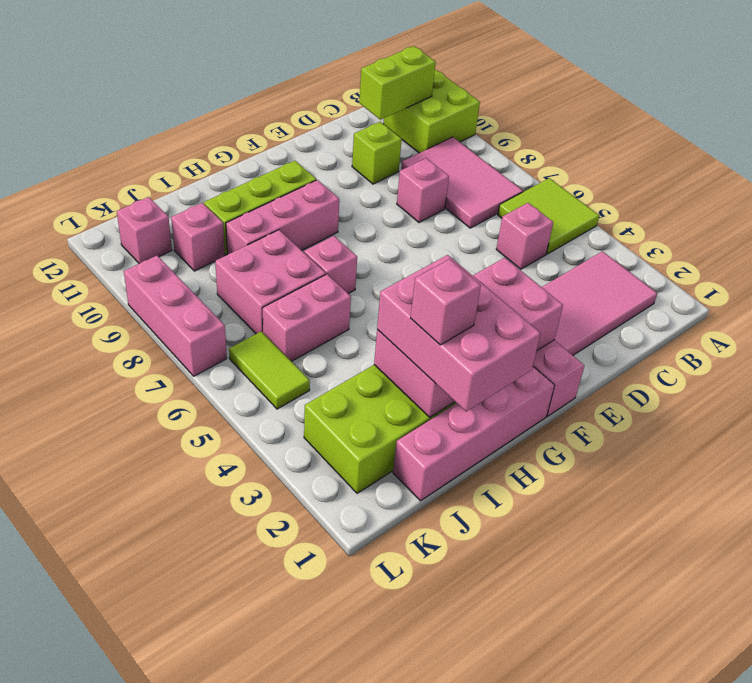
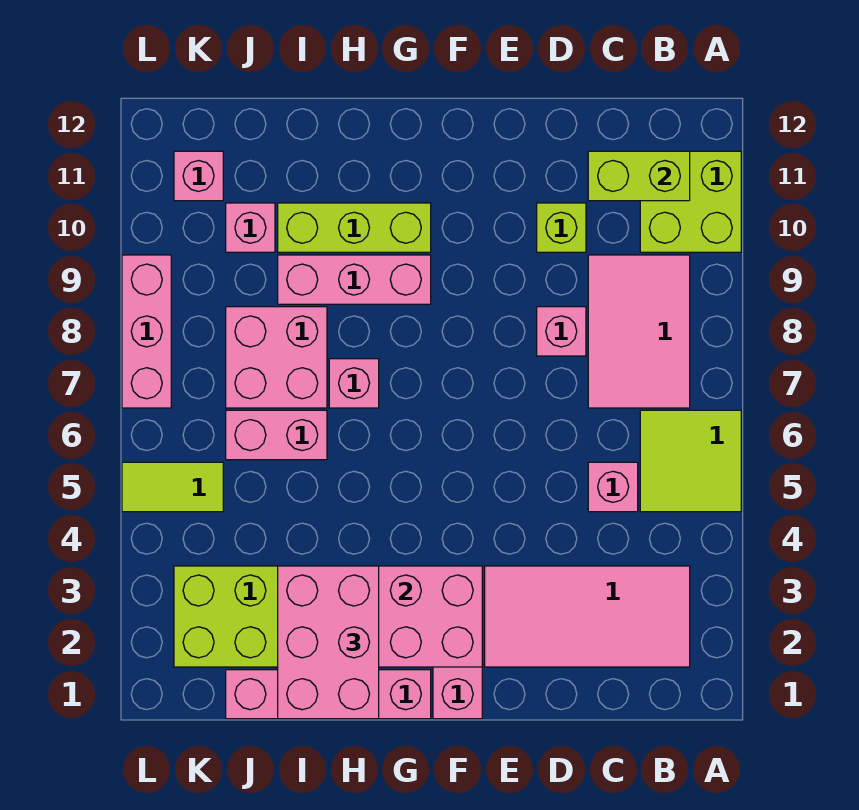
pink brick I2 level 4 -> none
lime tile K5:K6 level 1 -> lime tile K5:L5 level 1

